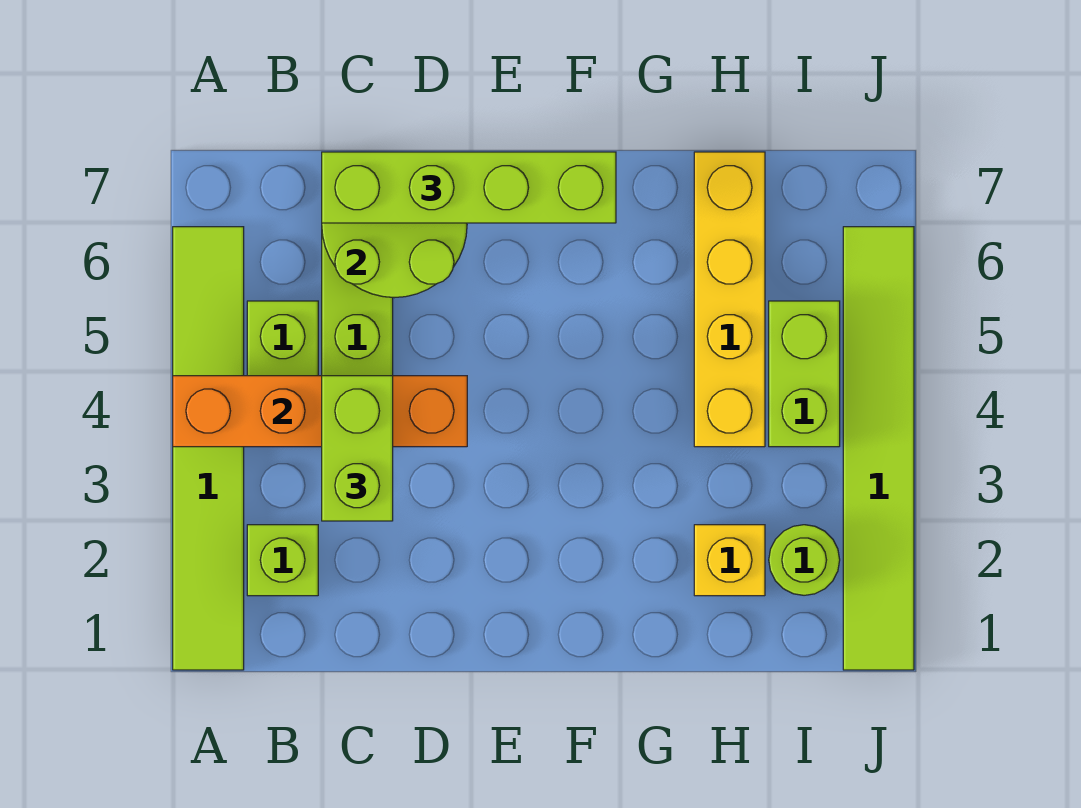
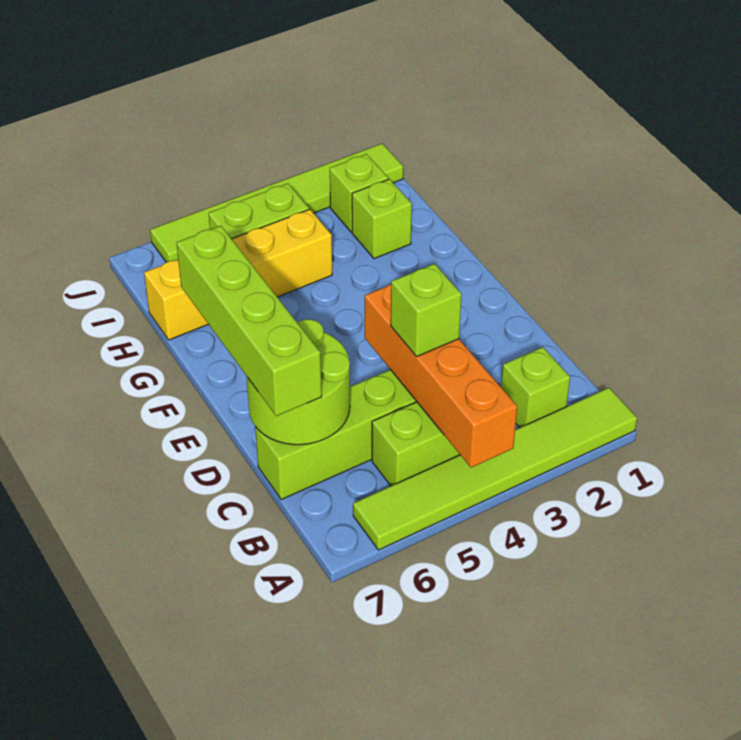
lime brick C3:C4 level 3 -> lime brick C4 level 3
yellow brick H2 level 1 -> lime brick H2 level 1
lime round brick I2 level 1 -> lime brick I2 level 1

